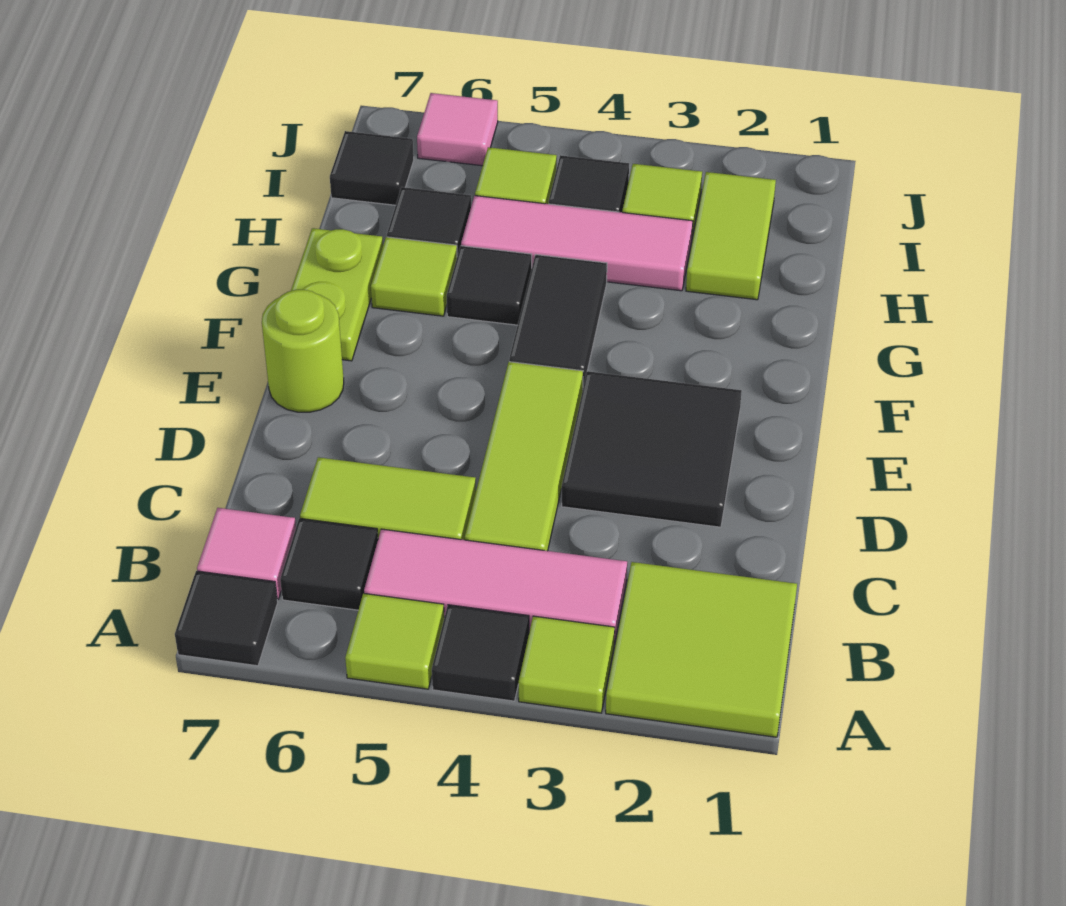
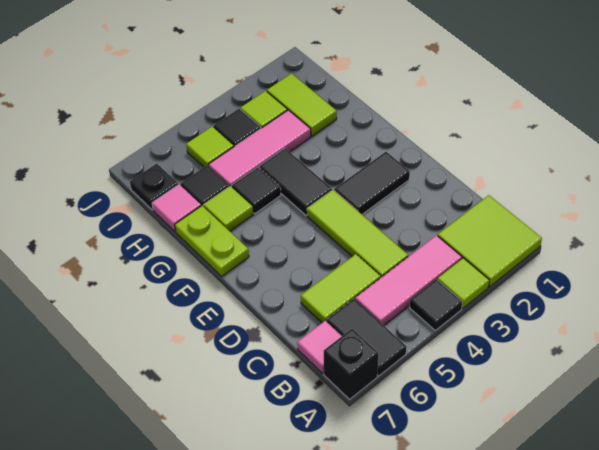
lime tile A5 level 1 -> none
black tile A7 level 1 -> black brick A7 level 1
black tile B6 level 1 -> black tile A6:B6 level 1
black tile D2:E3 level 1 -> black tile E2:E3 level 1
lime round brick E7 level 1 -> none
black tile I7 level 1 -> black plate I7 level 1
pink tile J6 level 1 -> pink tile H7 level 1

